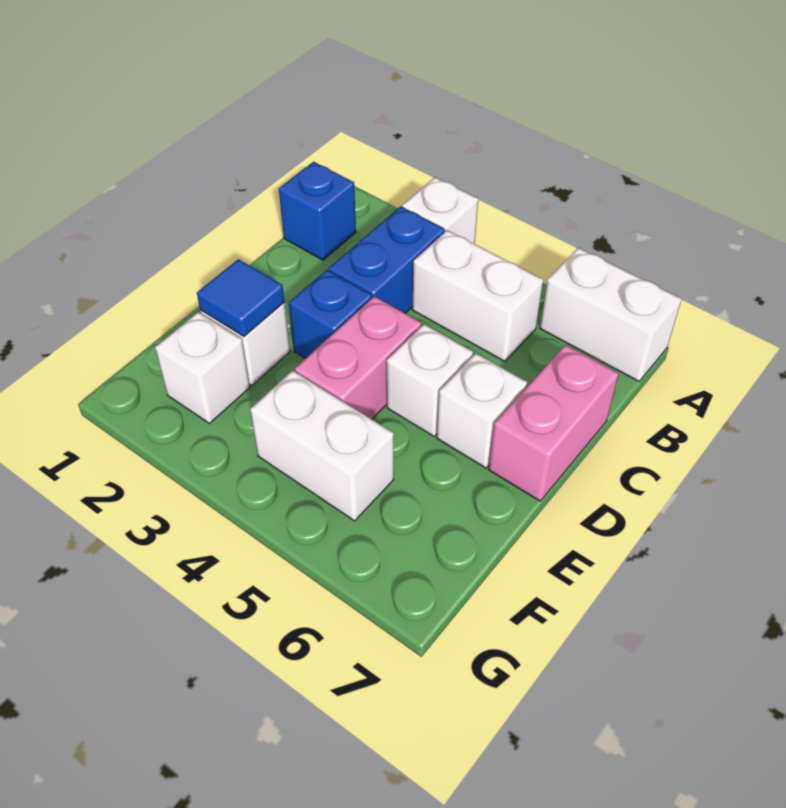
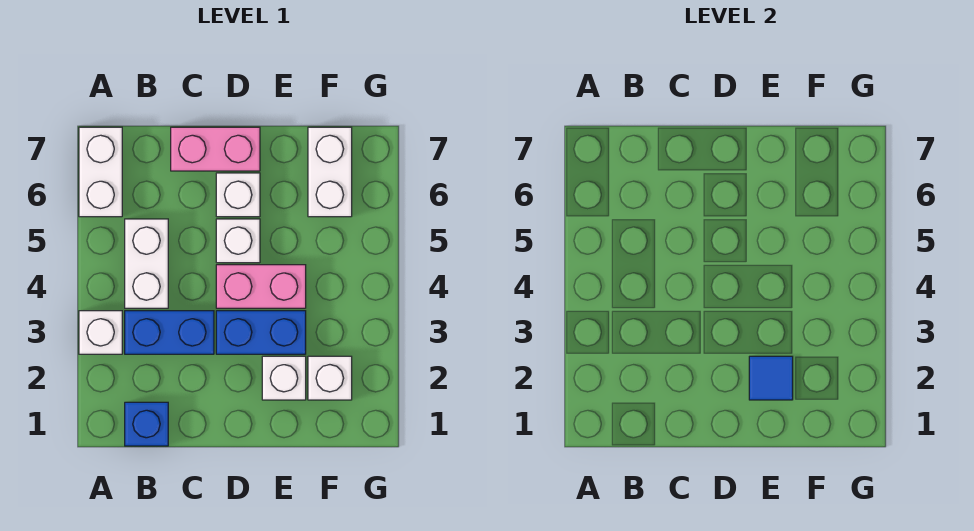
blue brick D3 level 1 -> blue brick D3:E3 level 1
white brick F4:F5 level 1 -> white brick F6:F7 level 1

